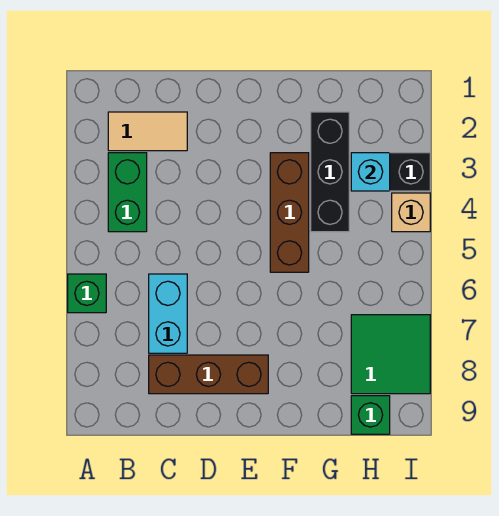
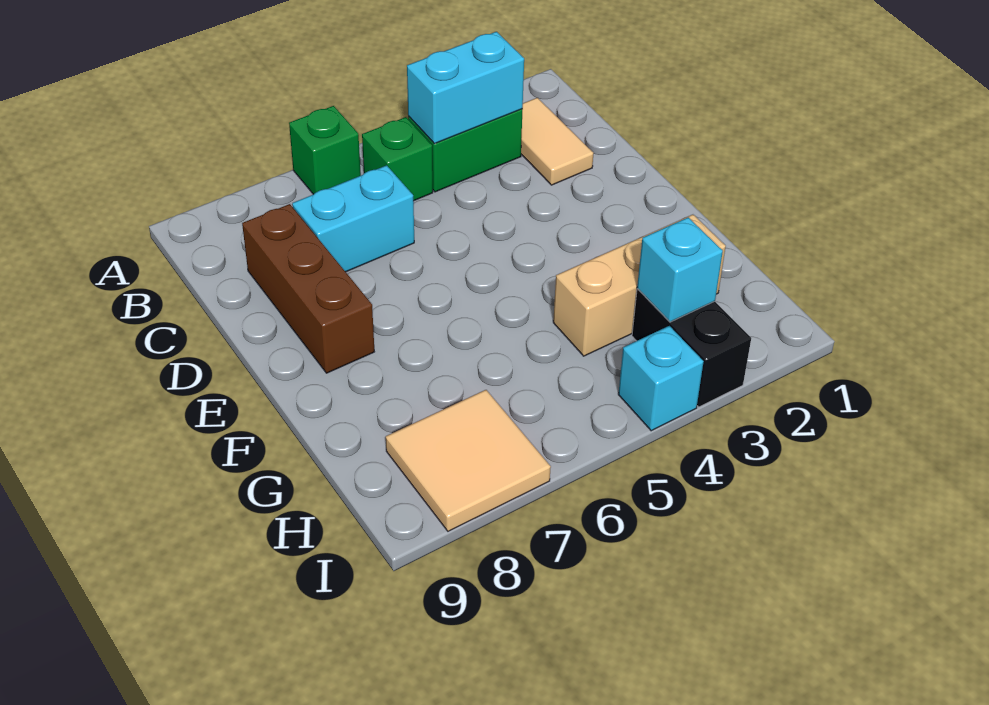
none -> cyan brick B3:B4 level 2
brown brick F3:F5 level 1 -> none
black brick G2:G4 level 1 -> tan brick G2:G4 level 1
green tile H7:I8 level 1 -> tan tile H7:I8 level 1
green brick H9 level 1 -> green brick B5 level 1
tan brick I4 level 1 -> cyan brick I4 level 1

